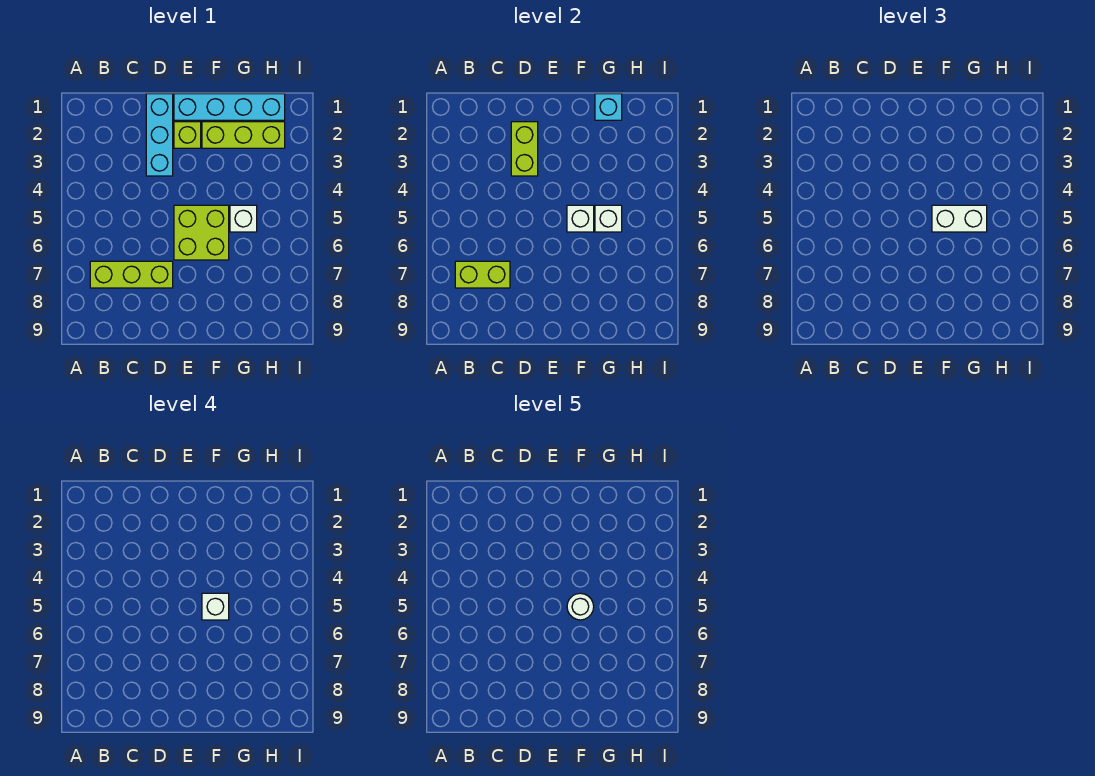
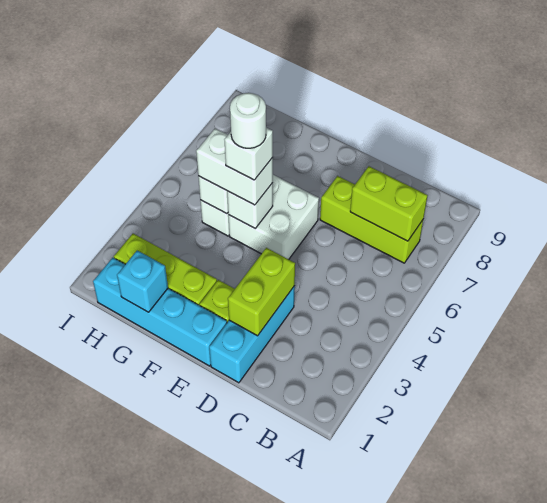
lime brick E5:F6 level 1 -> white brick E5:F6 level 1

